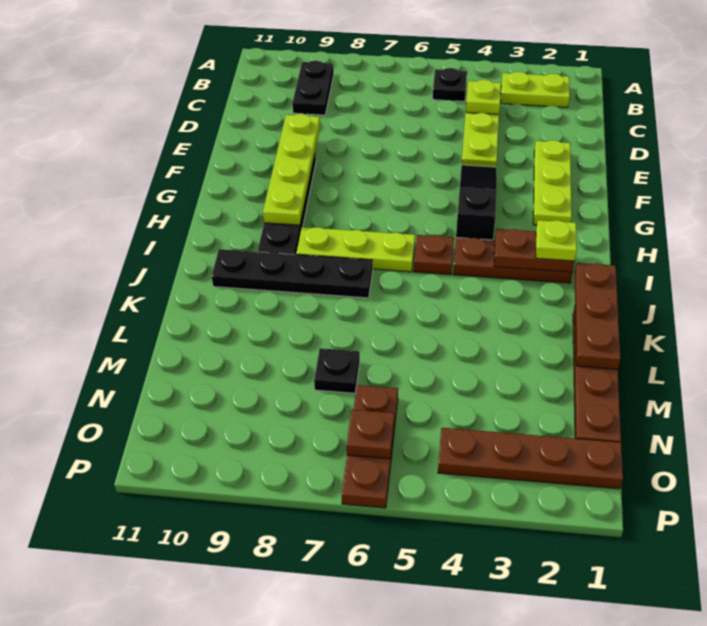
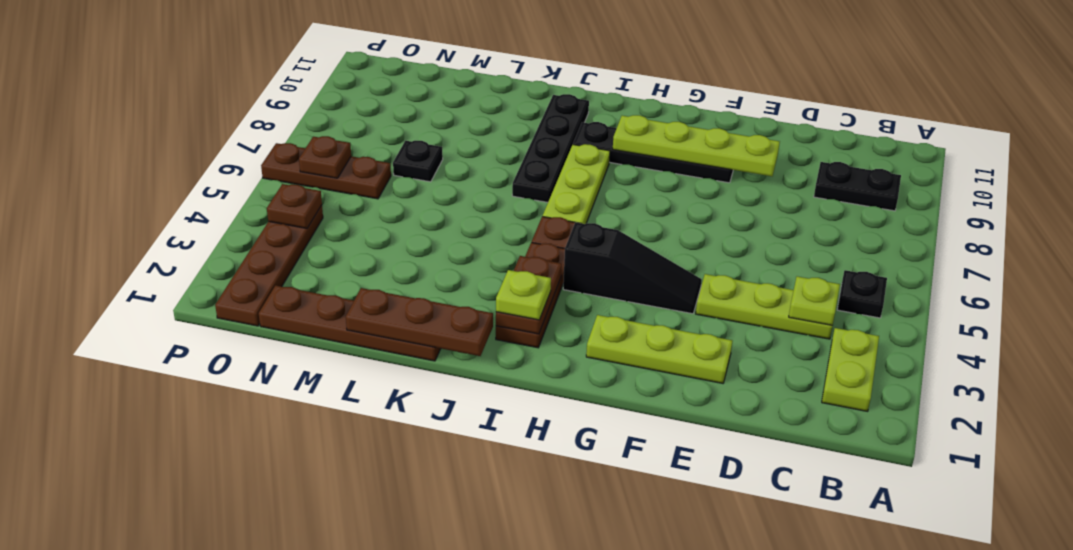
none -> brown plate O4 level 2

